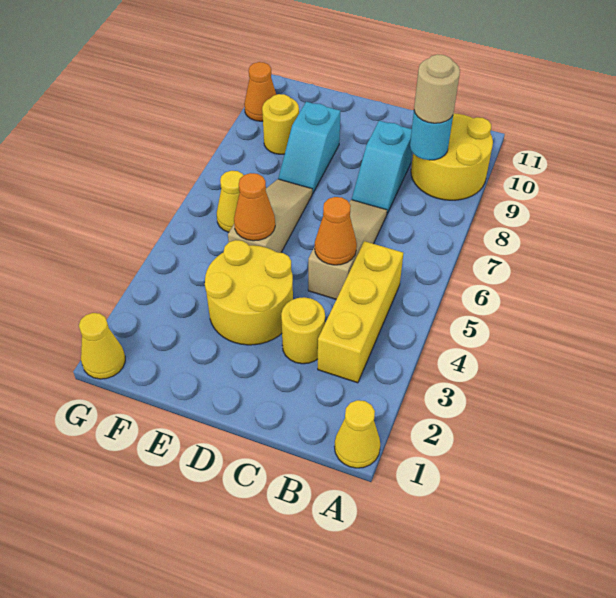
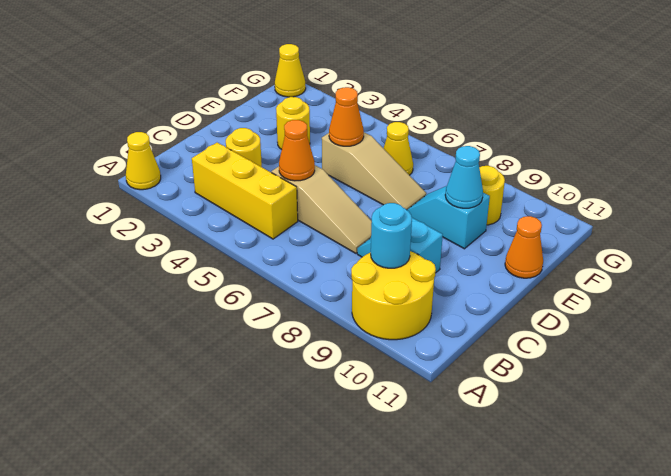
tan round brick B9 level 3 -> none
yellow round brick D3:E4 level 1 -> yellow round brick E3 level 1
none -> cyan cone E9 level 2
orange cone G10 level 1 -> orange cone E11 level 1

